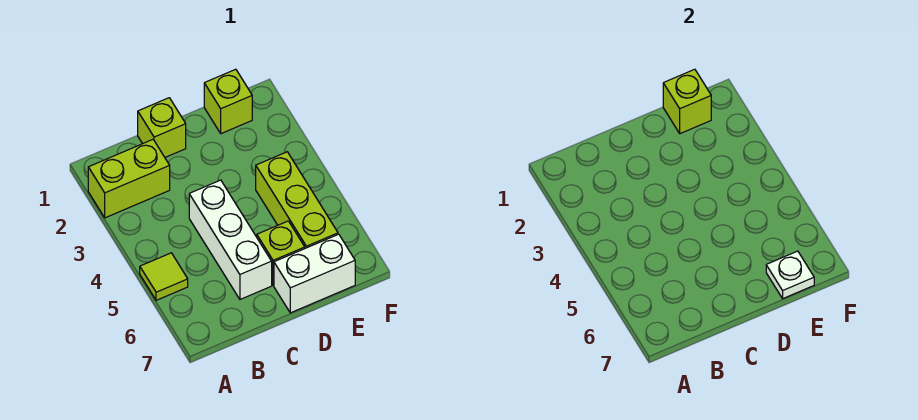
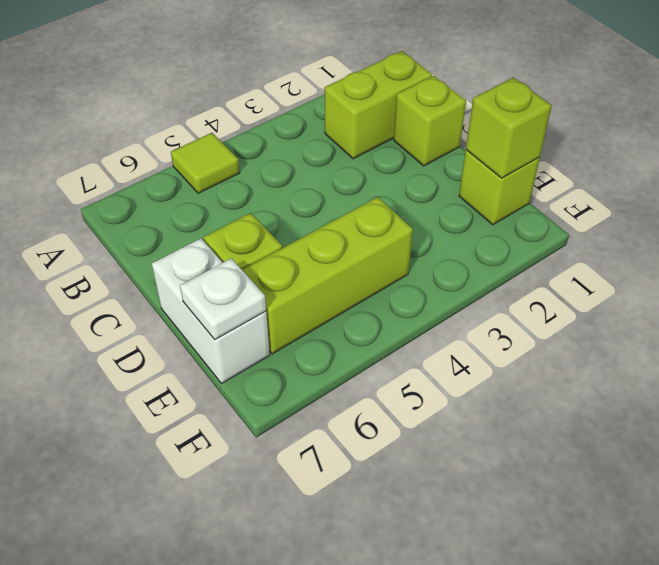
lime brick A2:B2 level 1 -> lime brick B1:B2 level 1
white brick C4:C6 level 1 -> none

